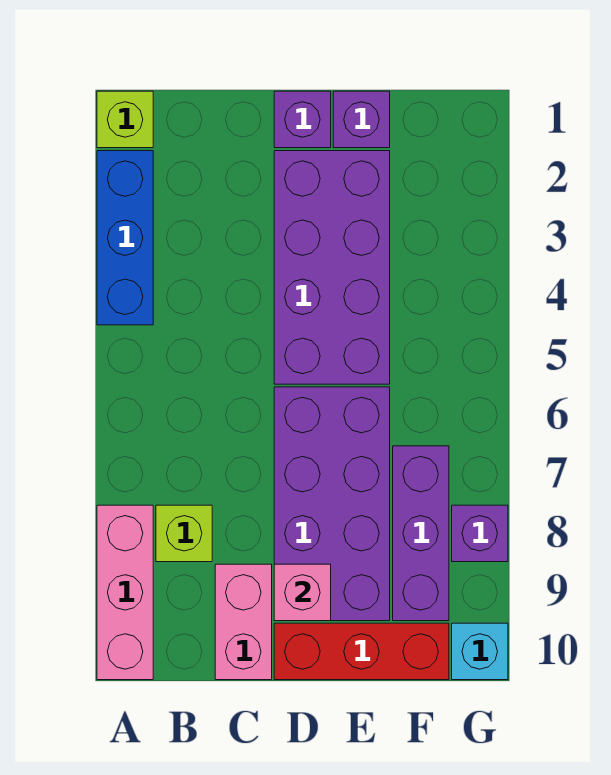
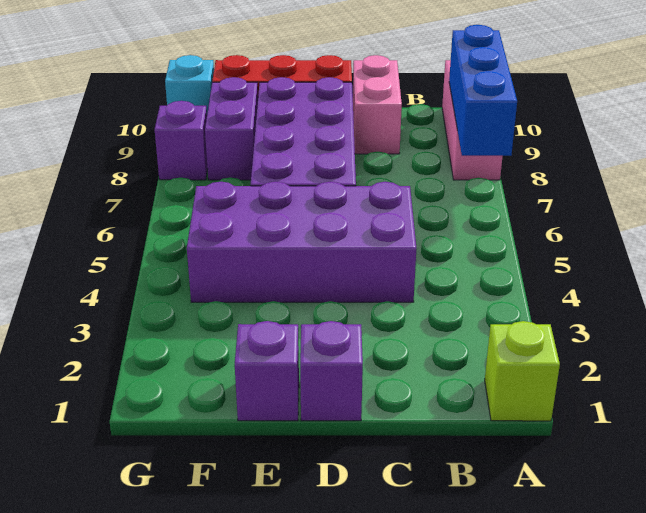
blue brick A2:A4 level 1 -> blue brick A7:A9 level 2
lime brick B8 level 1 -> none
purple brick D2:E5 level 1 -> purple brick C4:F5 level 1
pink brick D9 level 2 -> none
purple brick F7:F9 level 1 -> purple brick F8:F9 level 1

